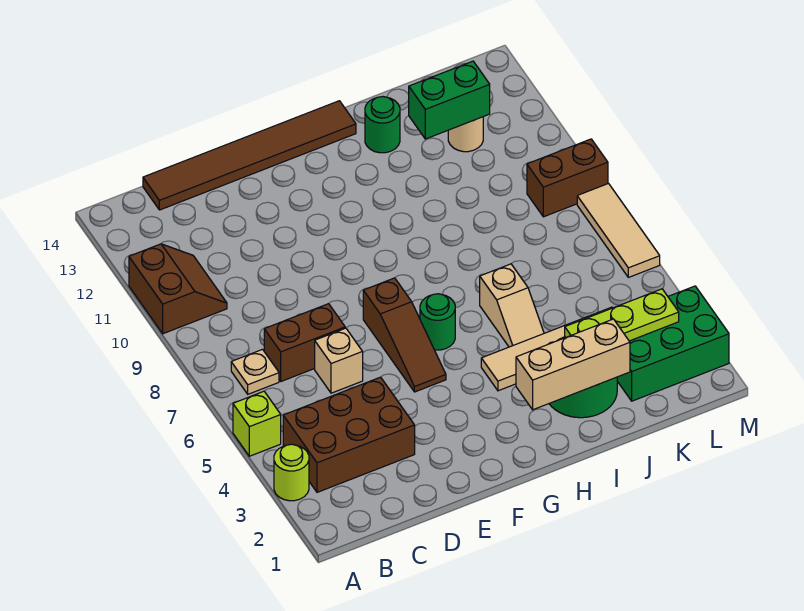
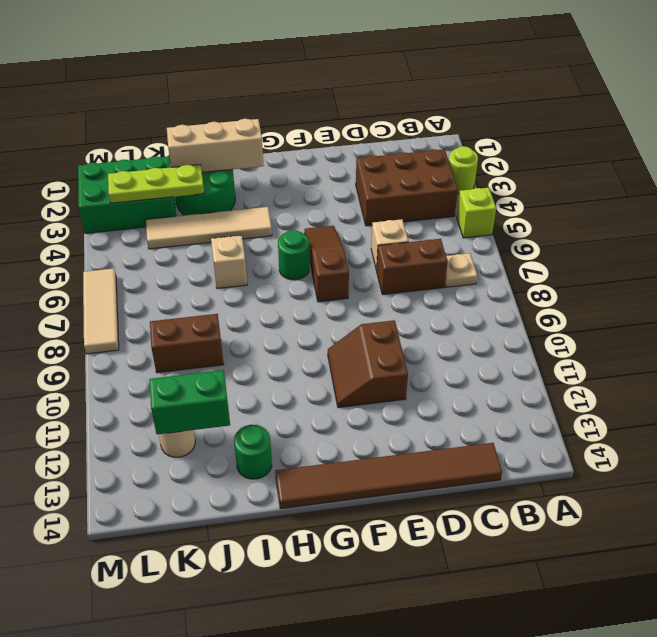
brown slope A10:B11 level 1 top A -> brown slope E10:F11 level 1 top E
brown brick L9:M9 level 1 -> brown brick J9:K9 level 1

